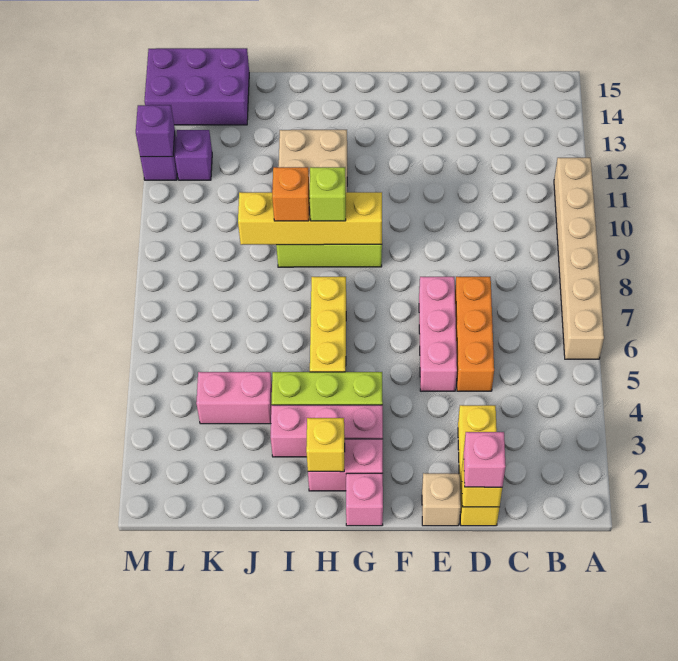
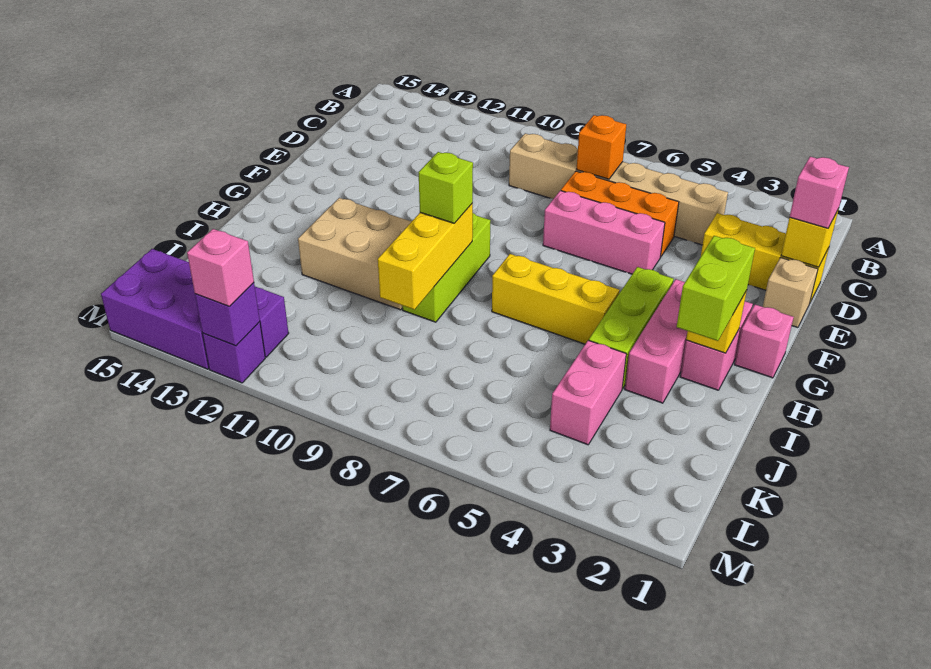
tan brick A6:A11 level 1 -> tan brick C4:C9 level 1
yellow brick G9:J9 level 2 -> yellow brick H9:J9 level 2
none -> lime brick H2:I2 level 3
orange brick I9 level 3 -> orange brick C7 level 2
purple brick K14:M15 level 1 -> purple brick L13:M15 level 1
none -> pink brick M12 level 3

